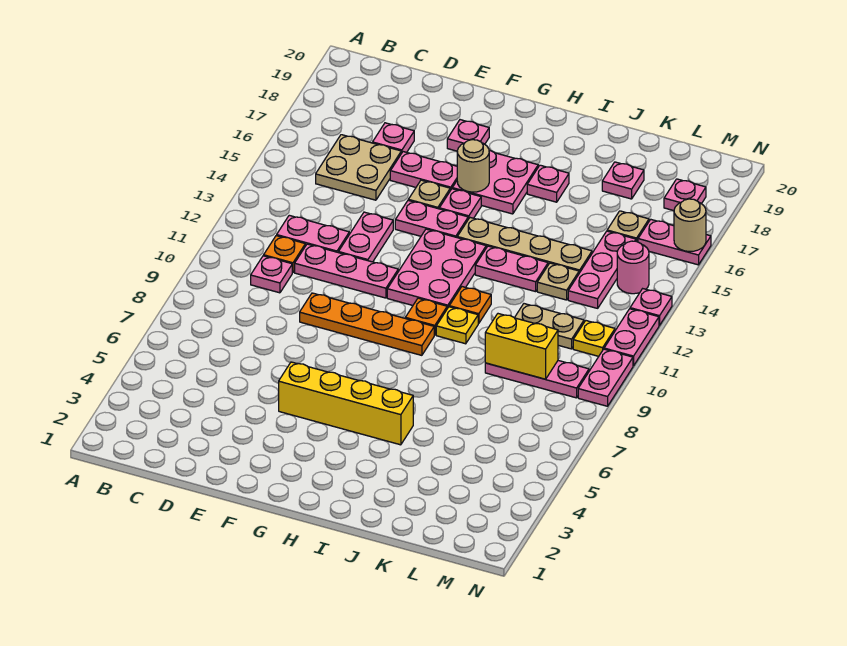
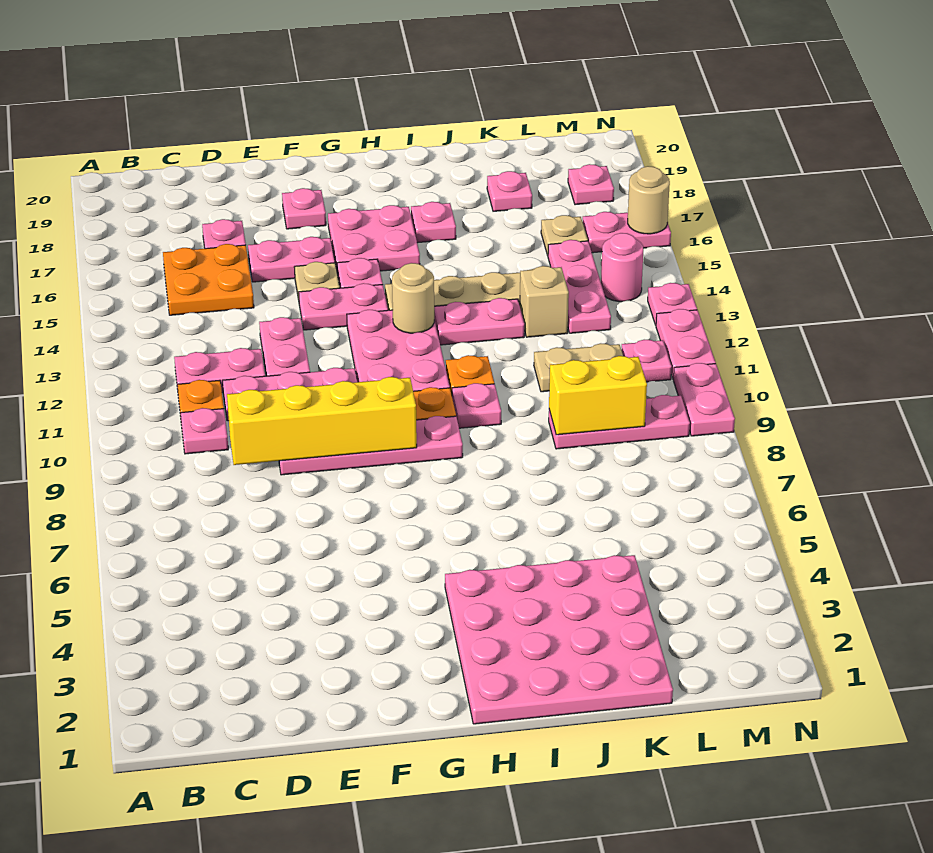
tan plate C15:D16 level 1 -> orange plate C15:D16 level 1
orange plate E9:H9 level 1 -> pink plate E9:H9 level 1
yellow brick F5:I5 level 1 -> yellow brick D9:G9 level 2
tan round brick G16 level 2 -> tan round brick H13 level 2
none -> pink plate H1:K4 level 1
yellow plate I10 level 1 -> pink plate I10 level 1
tan plate K13 level 1 -> tan brick K13 level 1
yellow plate M11 level 1 -> pink plate M11 level 1

